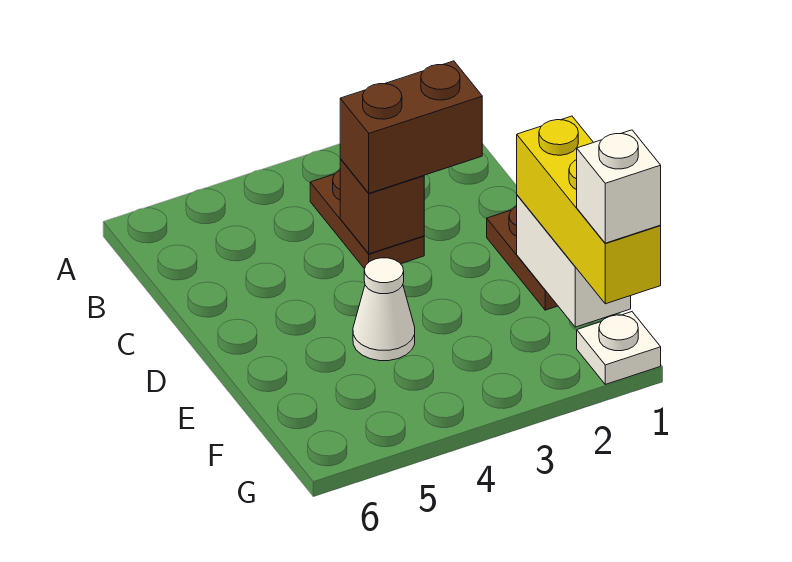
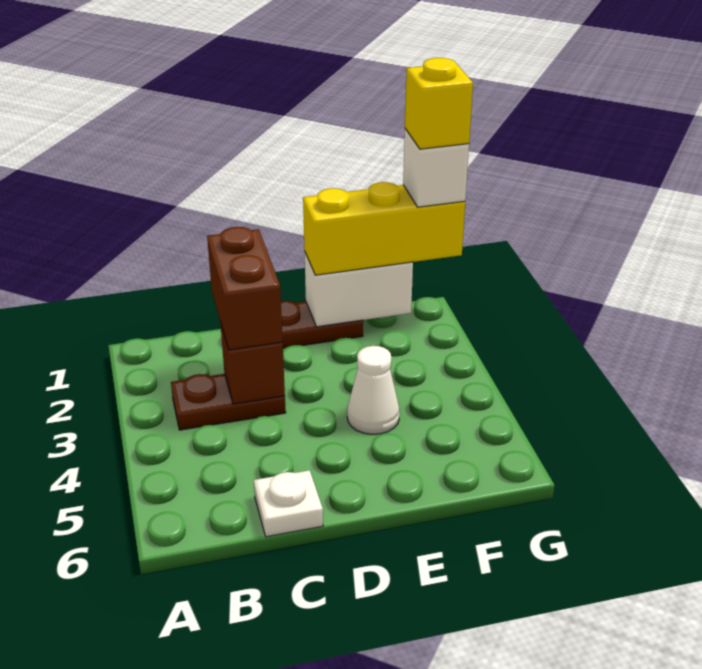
white plate G1 level 1 -> white plate C6 level 1
none -> yellow brick G1 level 5

